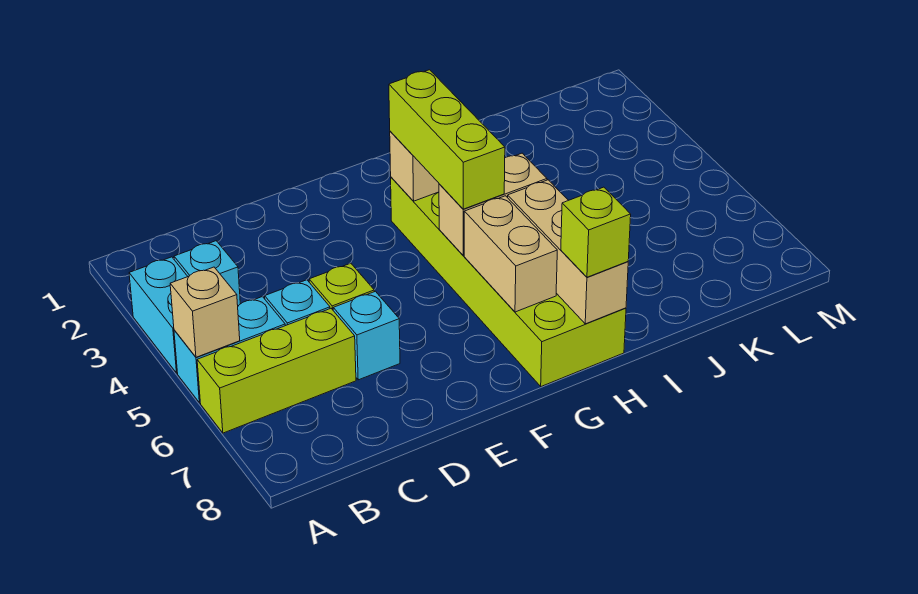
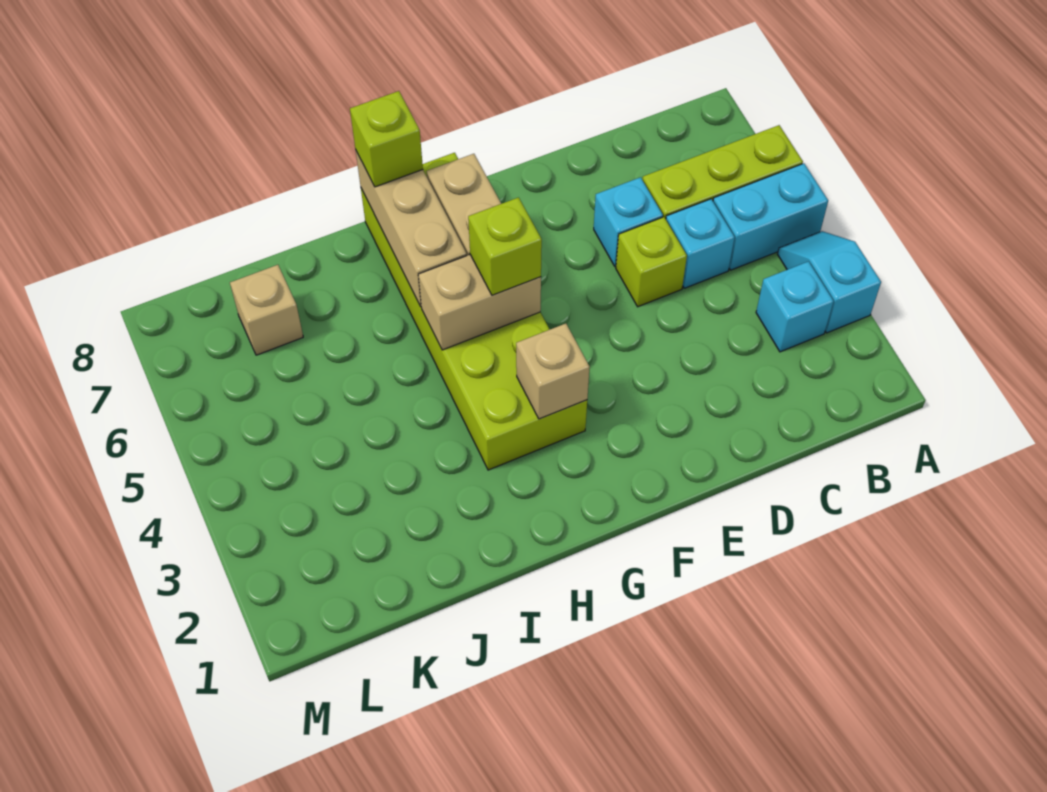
cyan brick A3:A4 level 1 -> cyan slope A3:A4 level 1 top 3
tan brick A5 level 2 -> tan brick K7 level 1
lime brick G3:G5 level 3 -> lime brick G5 level 3

